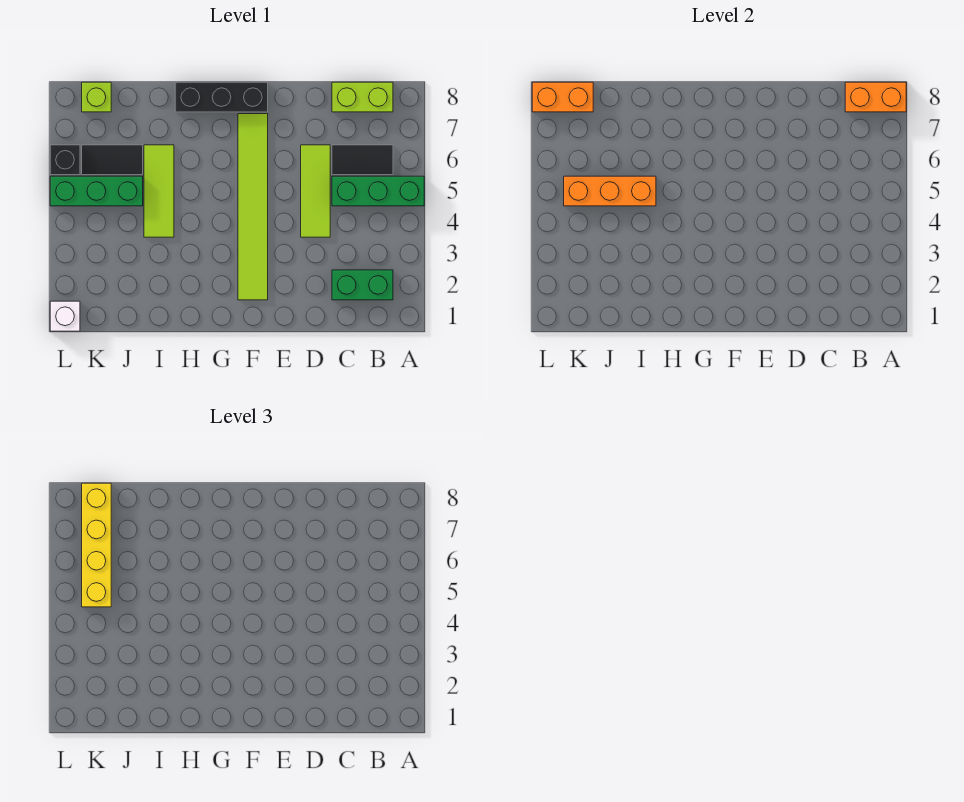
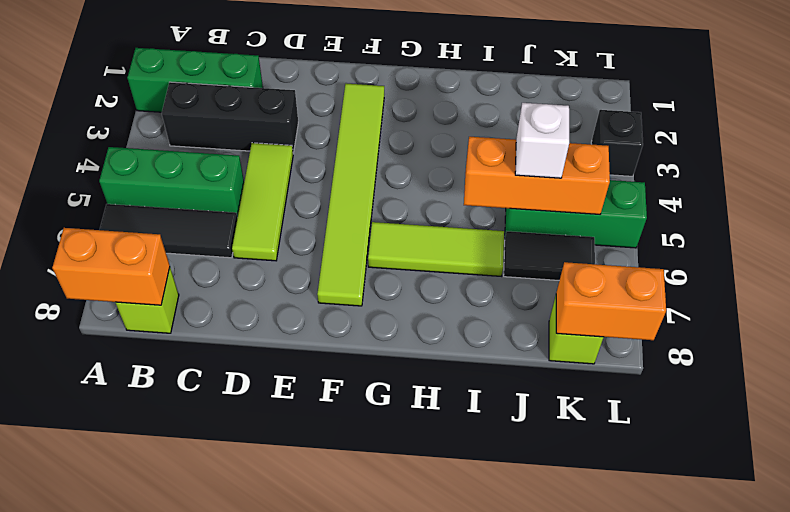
green brick B2:C2 level 1 -> green brick A2:C2 level 1
black tile B6:C6 level 1 -> black tile A6:C6 level 1
lime brick B8:C8 level 1 -> lime brick B8 level 1
black brick F8:H8 level 1 -> black brick B3:D3 level 1
lime tile I4:I6 level 1 -> lime tile G6:I6 level 1
yellow brick K5:K8 level 3 -> none
white brick L1 level 1 -> white brick J5 level 3
black brick L6 level 1 -> black brick L3 level 1

